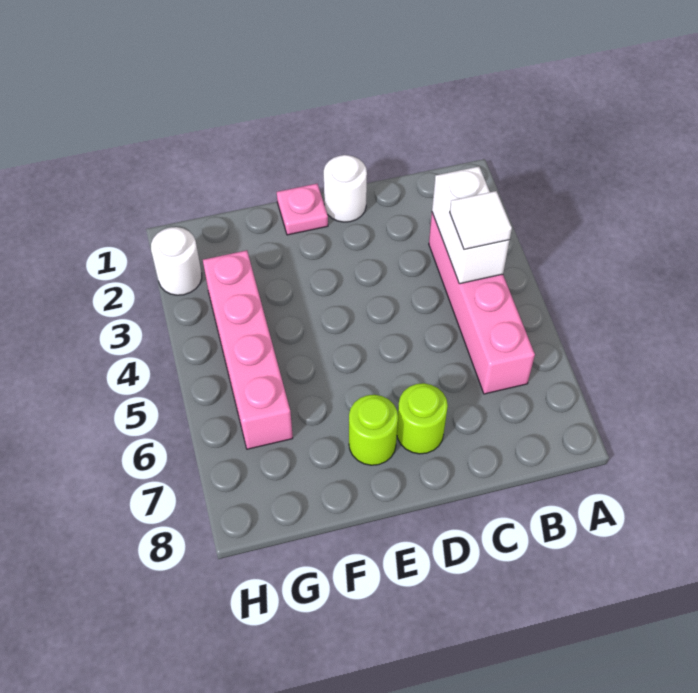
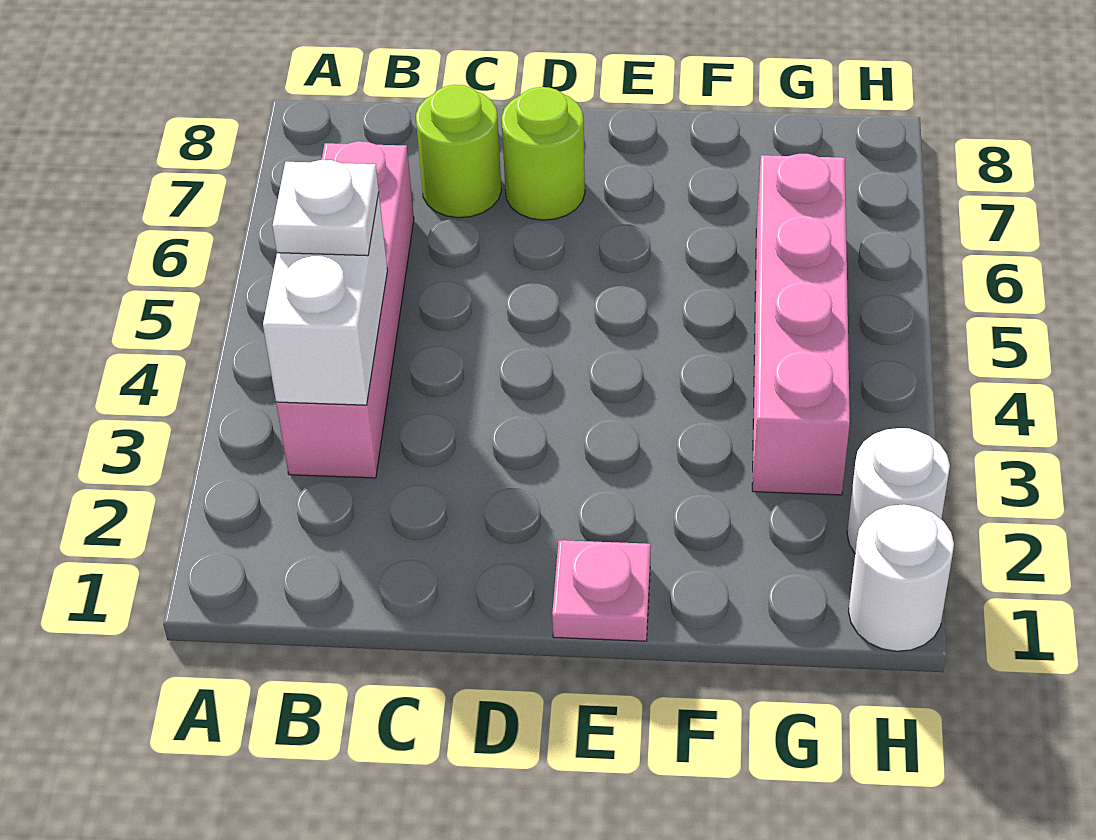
white tile B4 level 3 -> white plate B4 level 3
white round brick D1 level 1 -> white round brick H1 level 1
lime round brick E7 level 1 -> lime round brick C7 level 1

